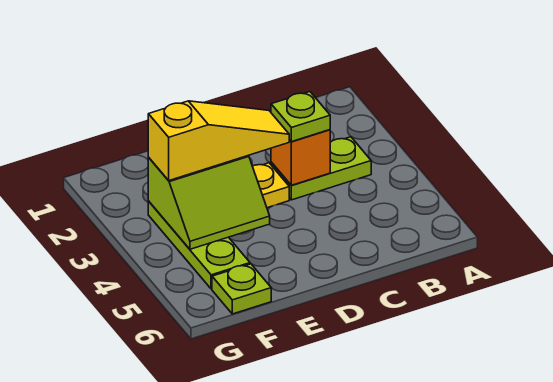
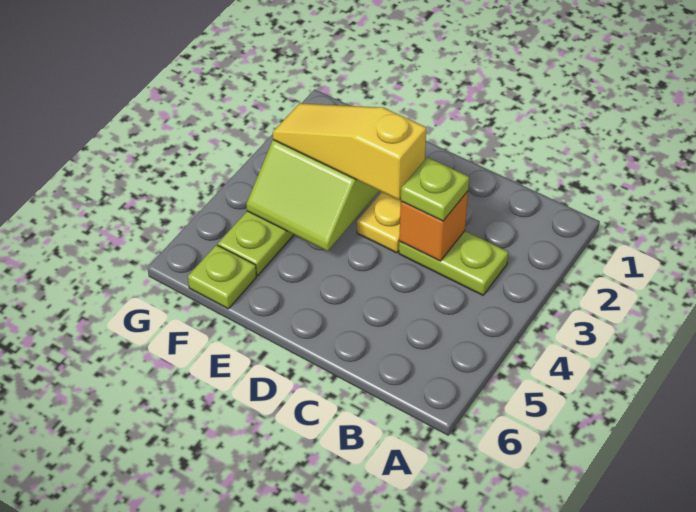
yellow slope D3:F3 level 3 top F -> yellow slope D3:F3 level 3 top D

